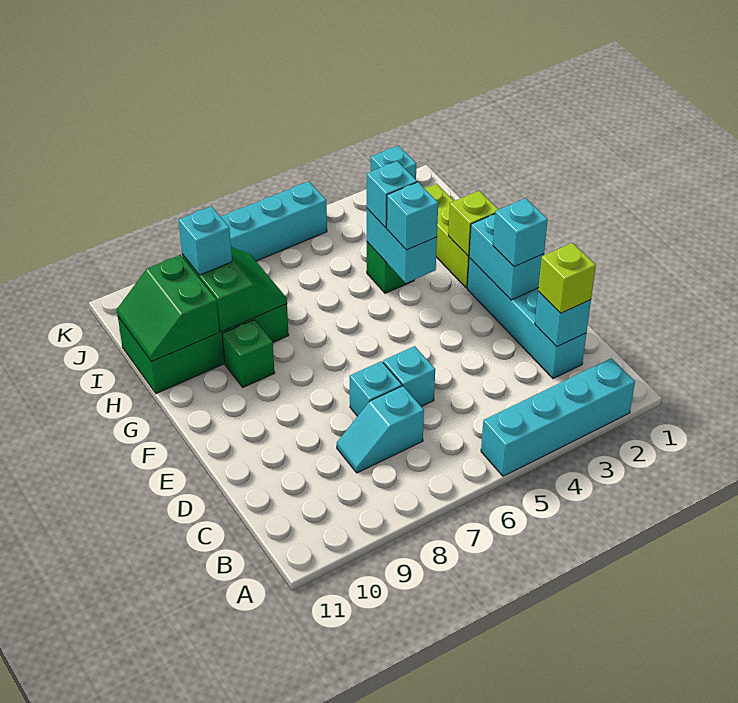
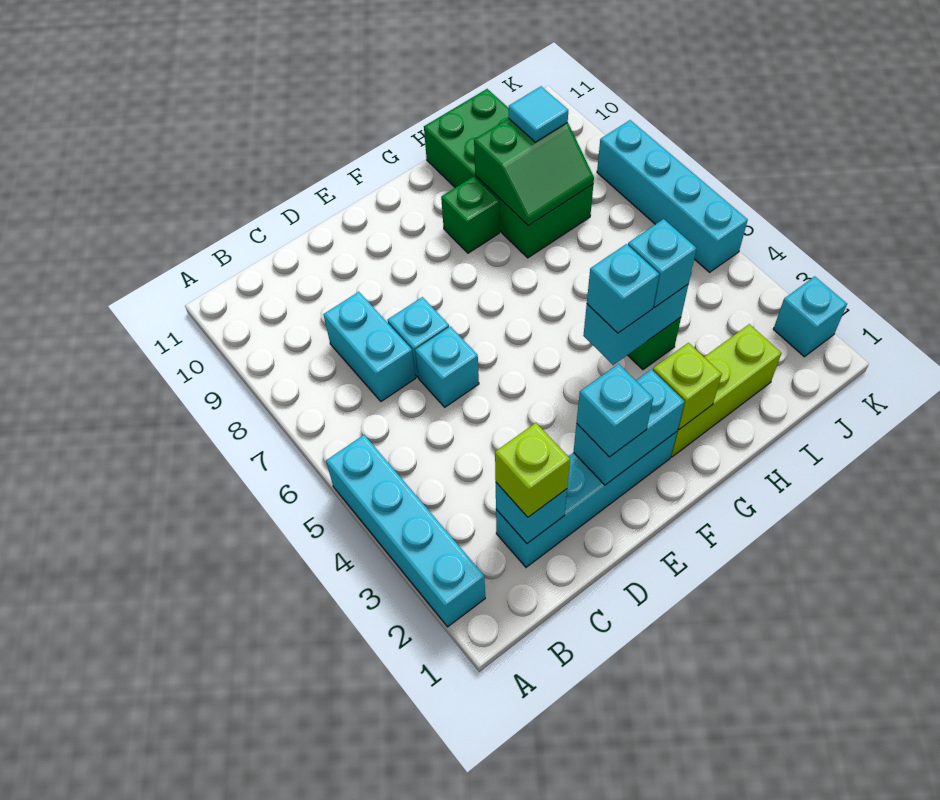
cyan slope C7:C8 level 1 top 7 -> cyan brick C7:C8 level 1
green slope H10:I11 level 2 top 10 -> none
cyan brick I9 level 3 -> cyan tile I9 level 3

